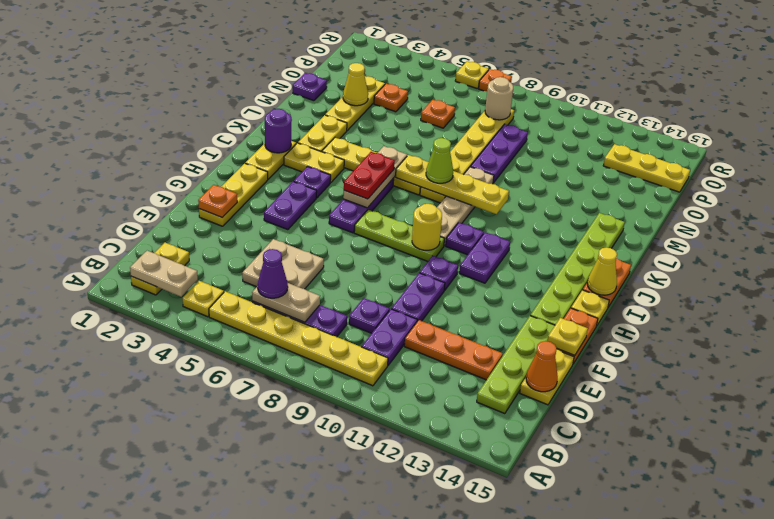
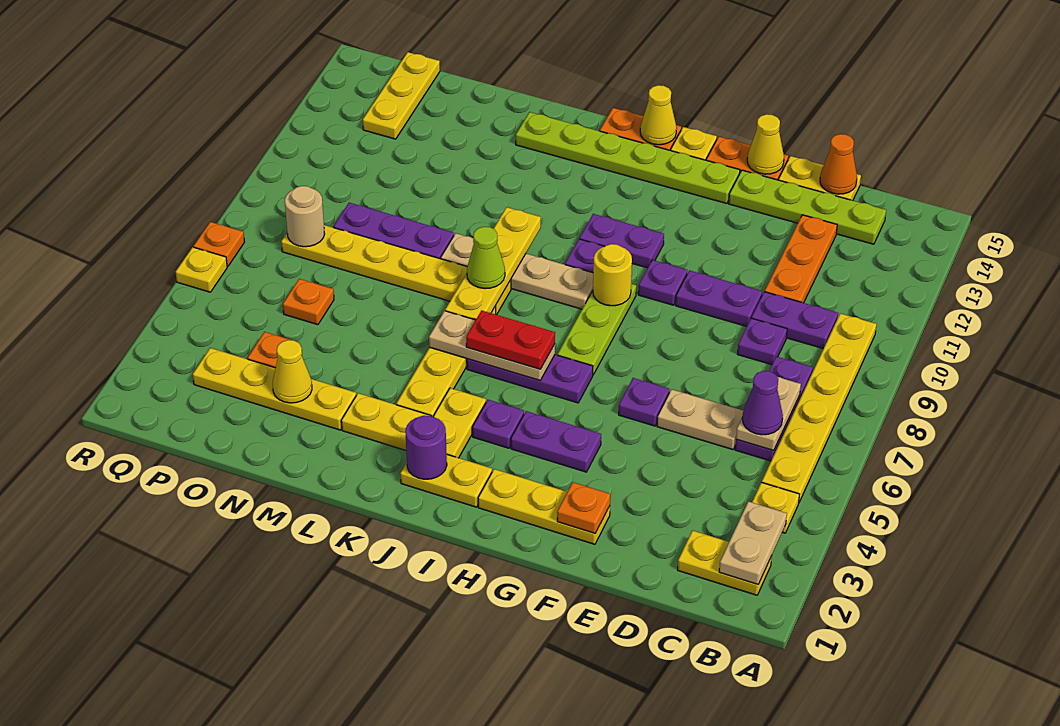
tan plate D5:E6 level 1 -> tan plate D6:E6 level 1
yellow plate F15 level 2 -> yellow cone F15 level 2
yellow plate M3:O3 level 1 -> yellow plate M3:P3 level 1
purple plate N1 level 1 -> purple plate F6 level 1

